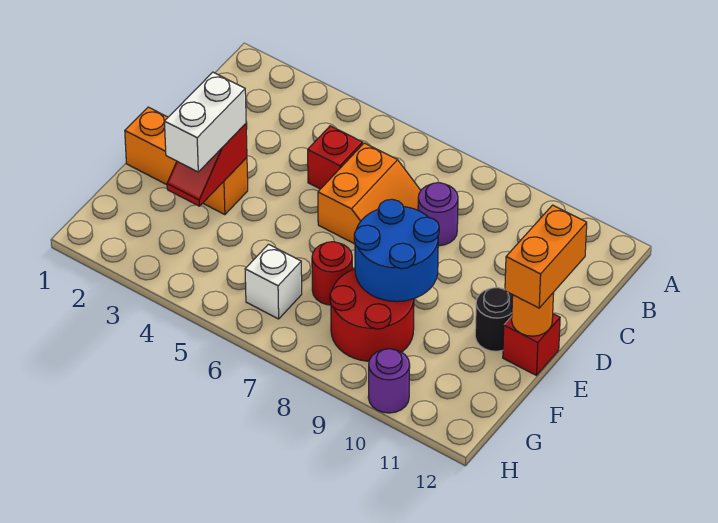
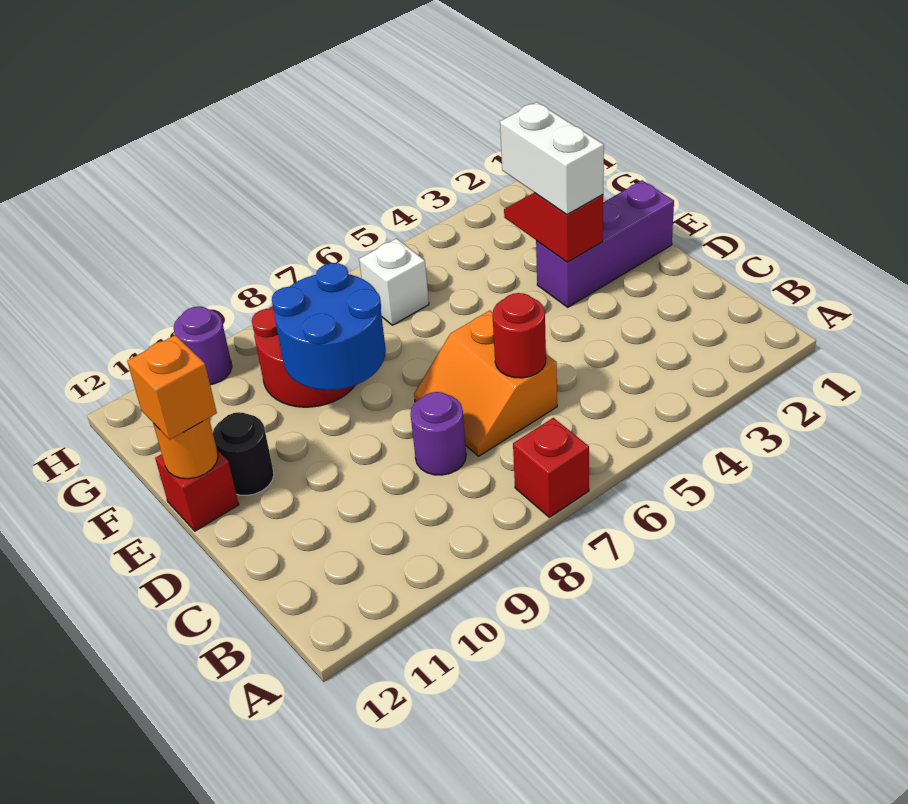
red brick C5 level 1 -> red brick A7 level 1
orange brick D12:E12 level 3 -> orange brick E12 level 3
orange brick E1:E3 level 1 -> purple brick E1:E3 level 1
red round brick F7 level 1 -> red round brick C6 level 2

